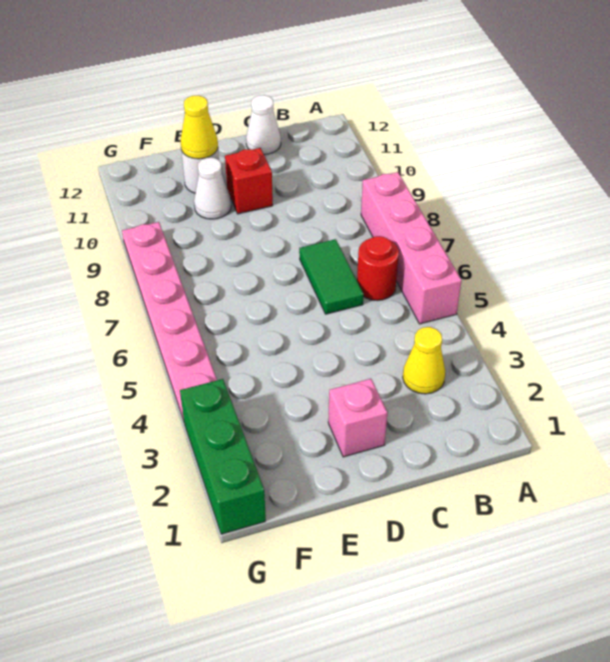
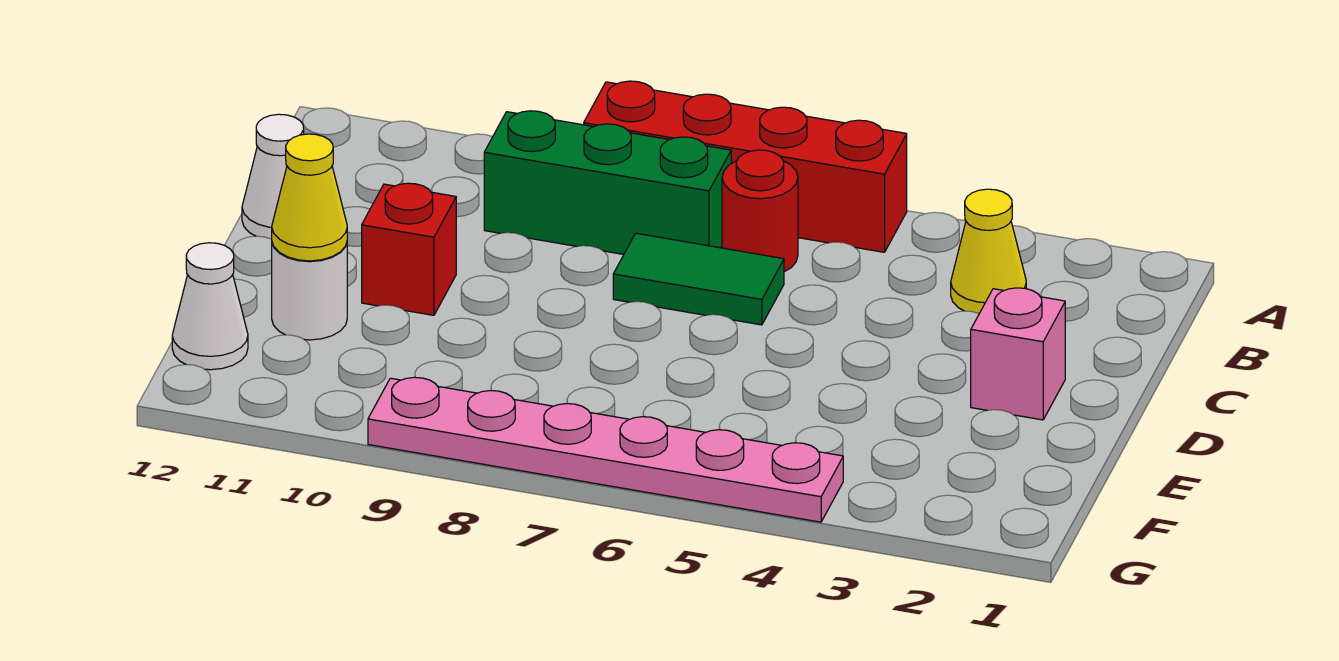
pink brick A5:A8 level 1 -> red brick A5:A8 level 1
white cone E10 level 1 -> white cone F12 level 1
green brick G1:G3 level 1 -> green brick B7:B9 level 1

